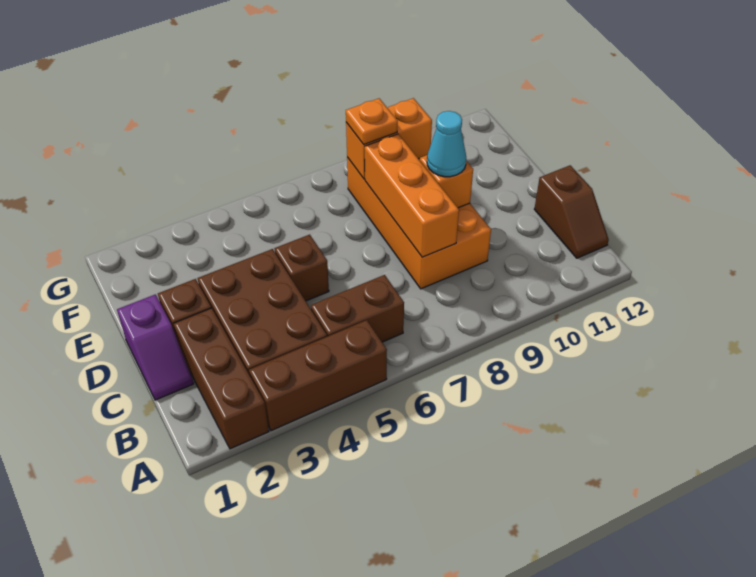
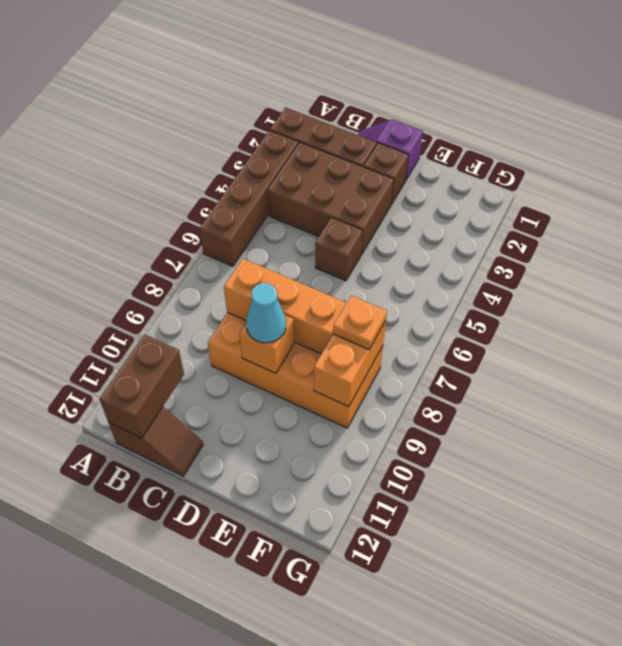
brown brick A3:A5 level 1 -> brown brick A3:A6 level 1
brown brick B5:B6 level 1 -> brown brick B11:B12 level 2
brown slope B12:C12 level 1 top C -> brown slope B12:C12 level 1 top B

